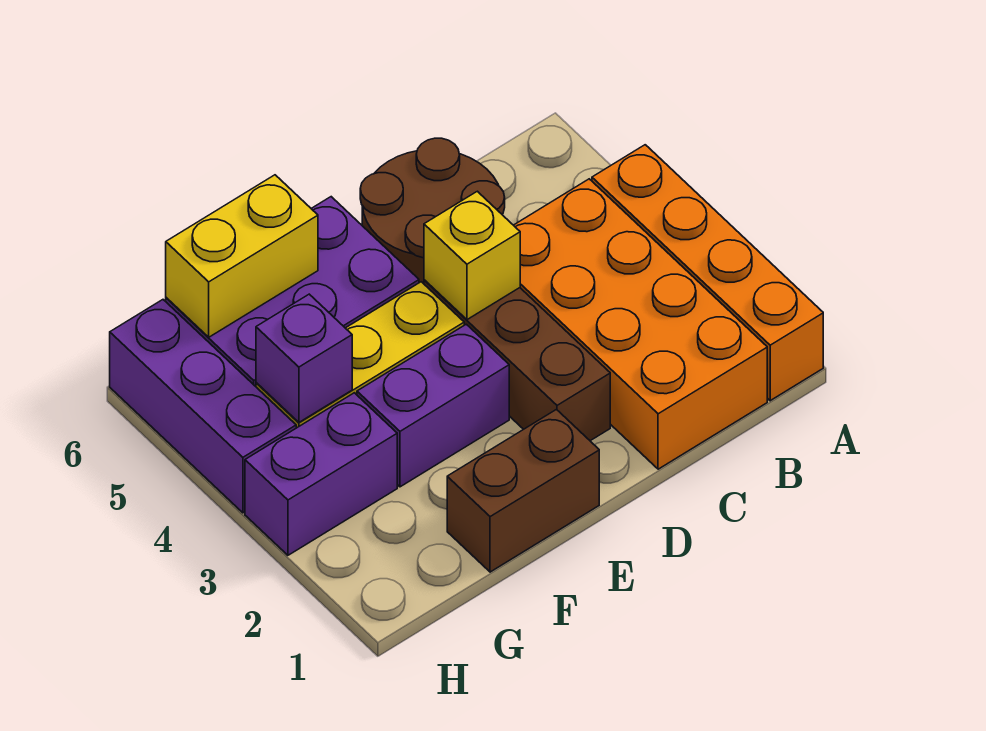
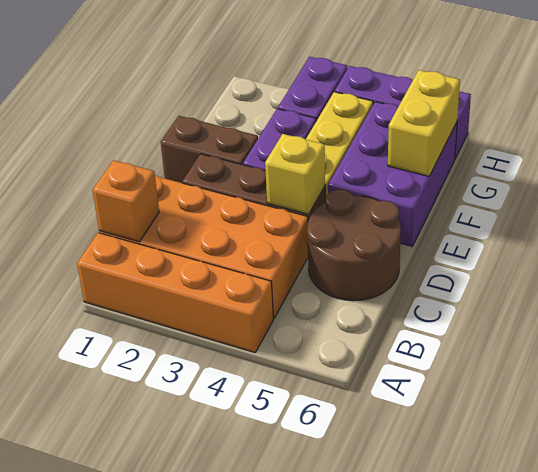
none -> orange brick B1 level 2
brown brick E1:F1 level 1 -> brown brick E1:E2 level 1
purple brick G4 level 2 -> none

